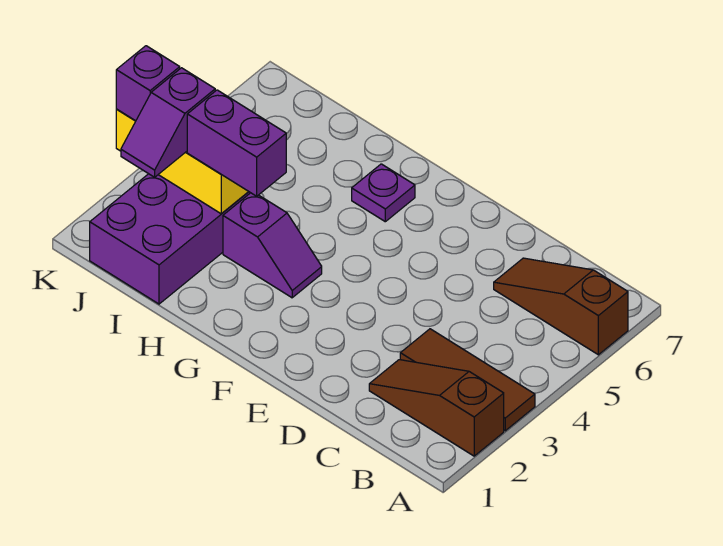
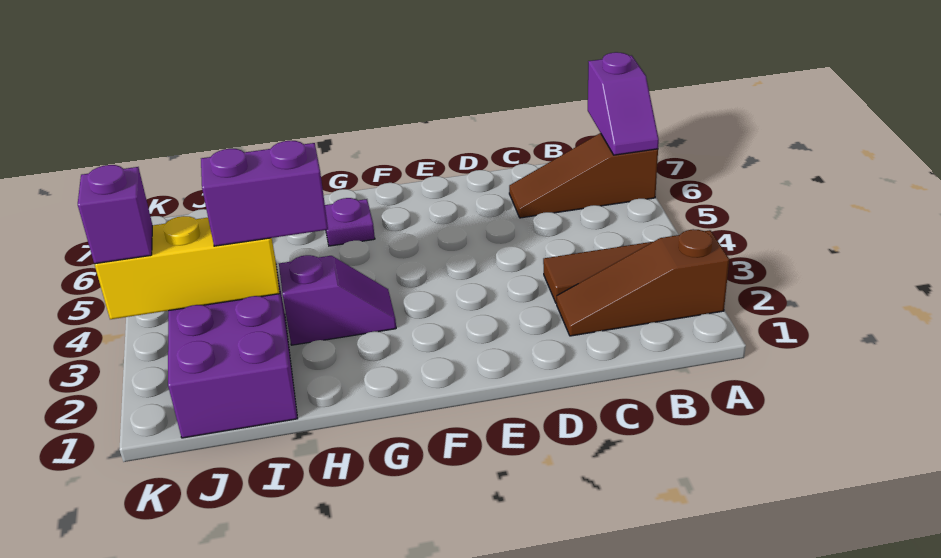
purple slope J2:J3 level 3 top 3 -> purple slope A6:A7 level 2 top 7

